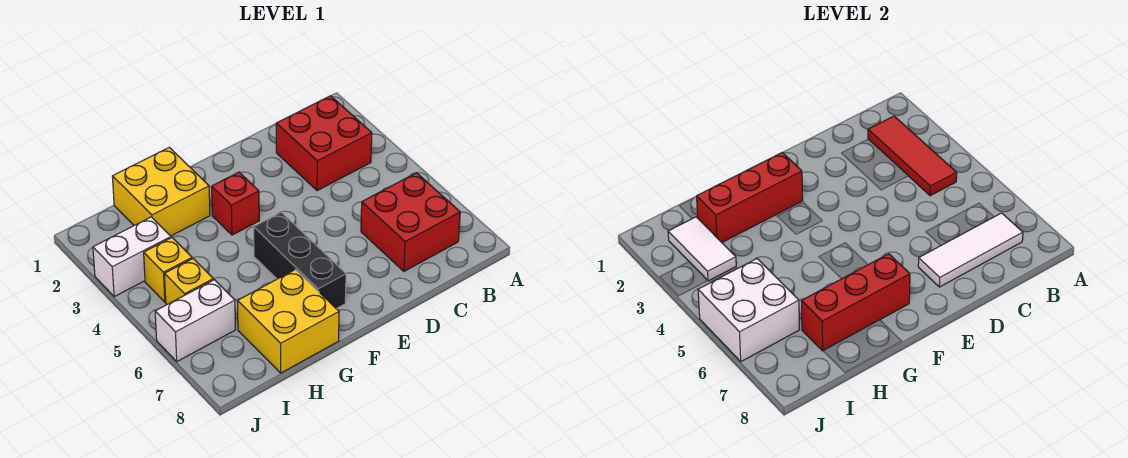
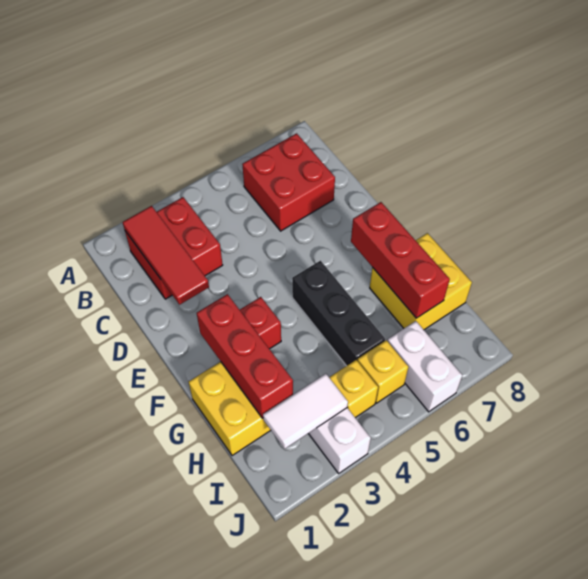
red tile B2:B4 level 2 -> red tile B2:D2 level 2
white tile B7:D7 level 2 -> none
black brick F5:F7 level 1 -> black brick F5:H5 level 1
white brick I5:J6 level 2 -> none

